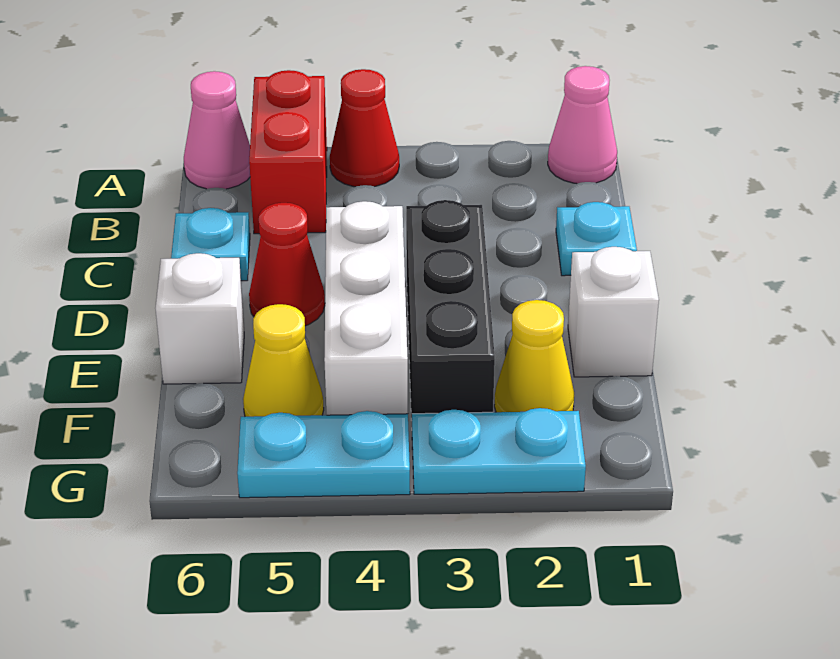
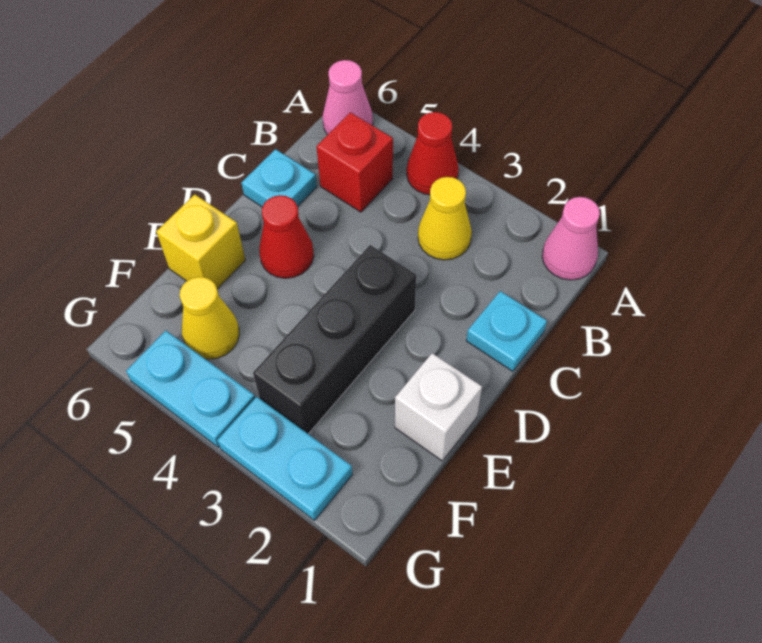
red brick A5:B5 level 1 -> red brick B5 level 1
white brick D4:F4 level 1 -> none
white brick E6 level 1 -> yellow brick E6 level 1
yellow cone F2 level 1 -> yellow cone B3 level 1

